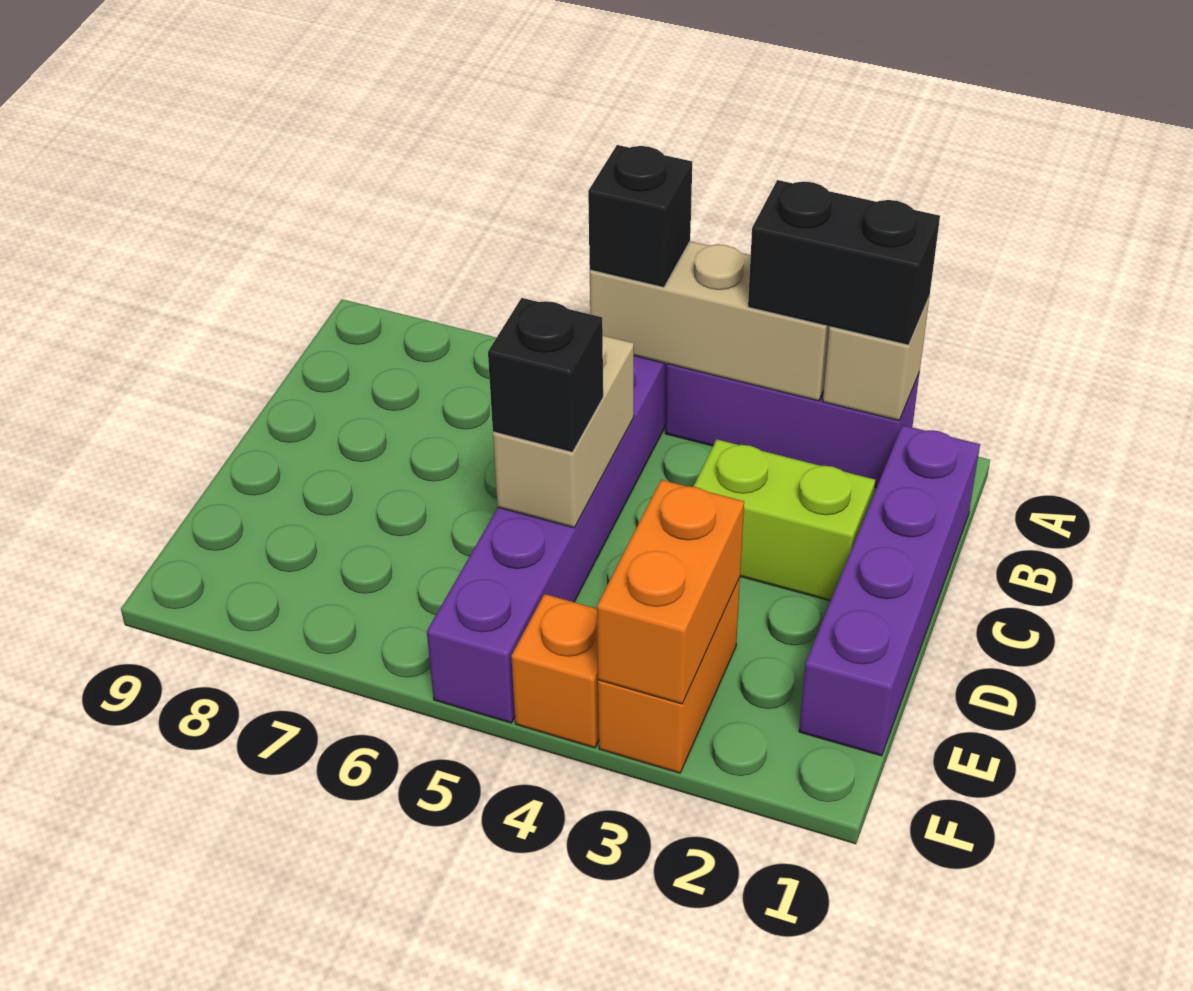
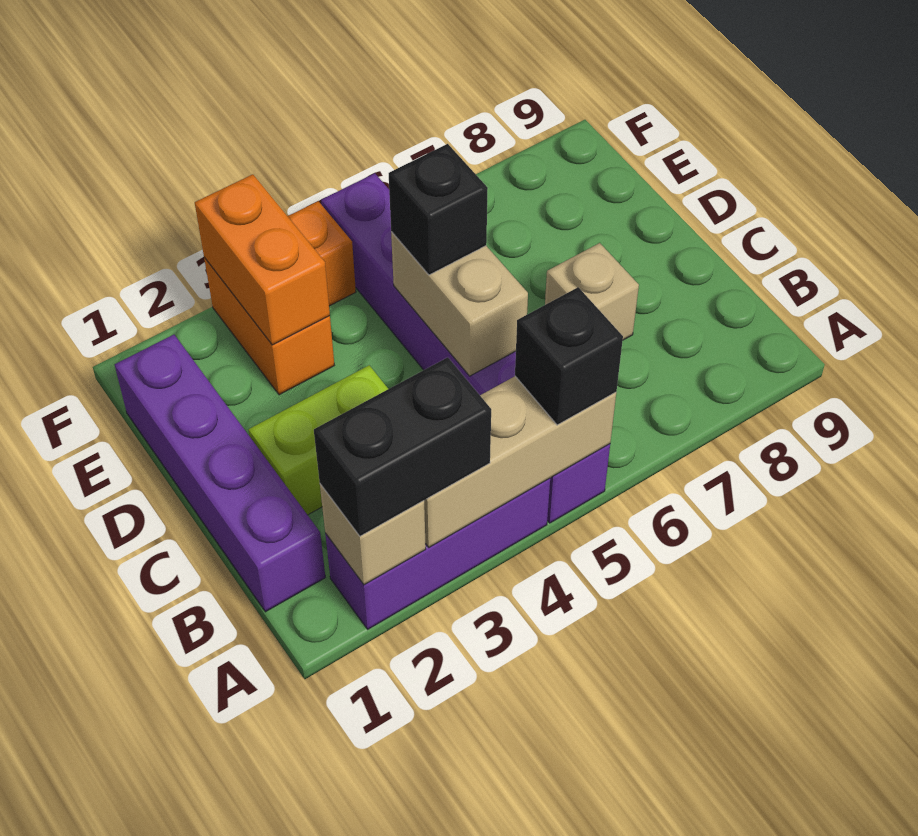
none -> tan brick C7 level 1

